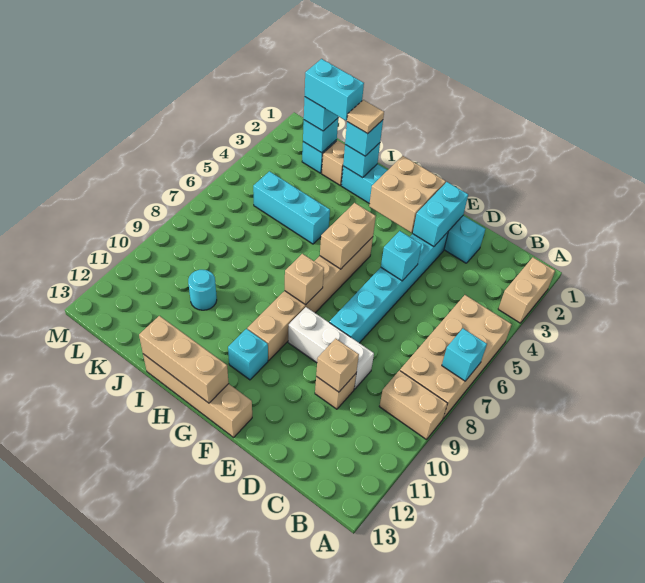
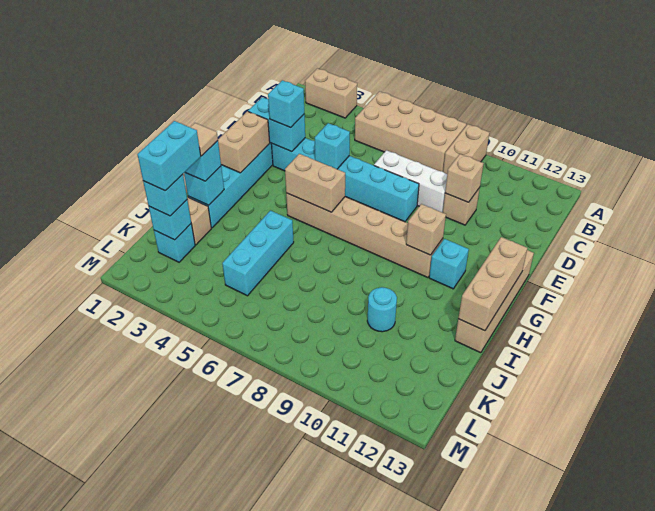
cyan brick A7 level 2 -> cyan brick E3 level 3
white brick D9:F9 level 1 -> white brick D7:D9 level 1
tan brick F2:G3 level 2 -> tan brick F2:G2 level 2
tan brick G8 level 2 -> tan brick G10 level 2

